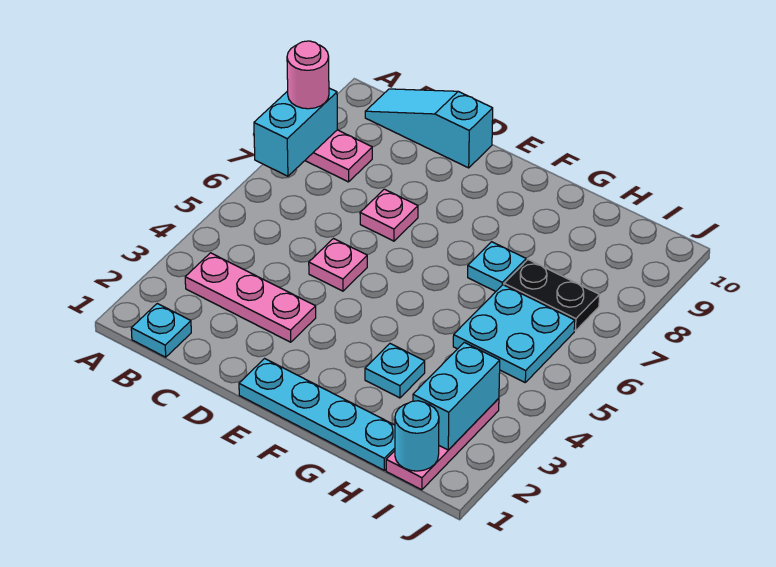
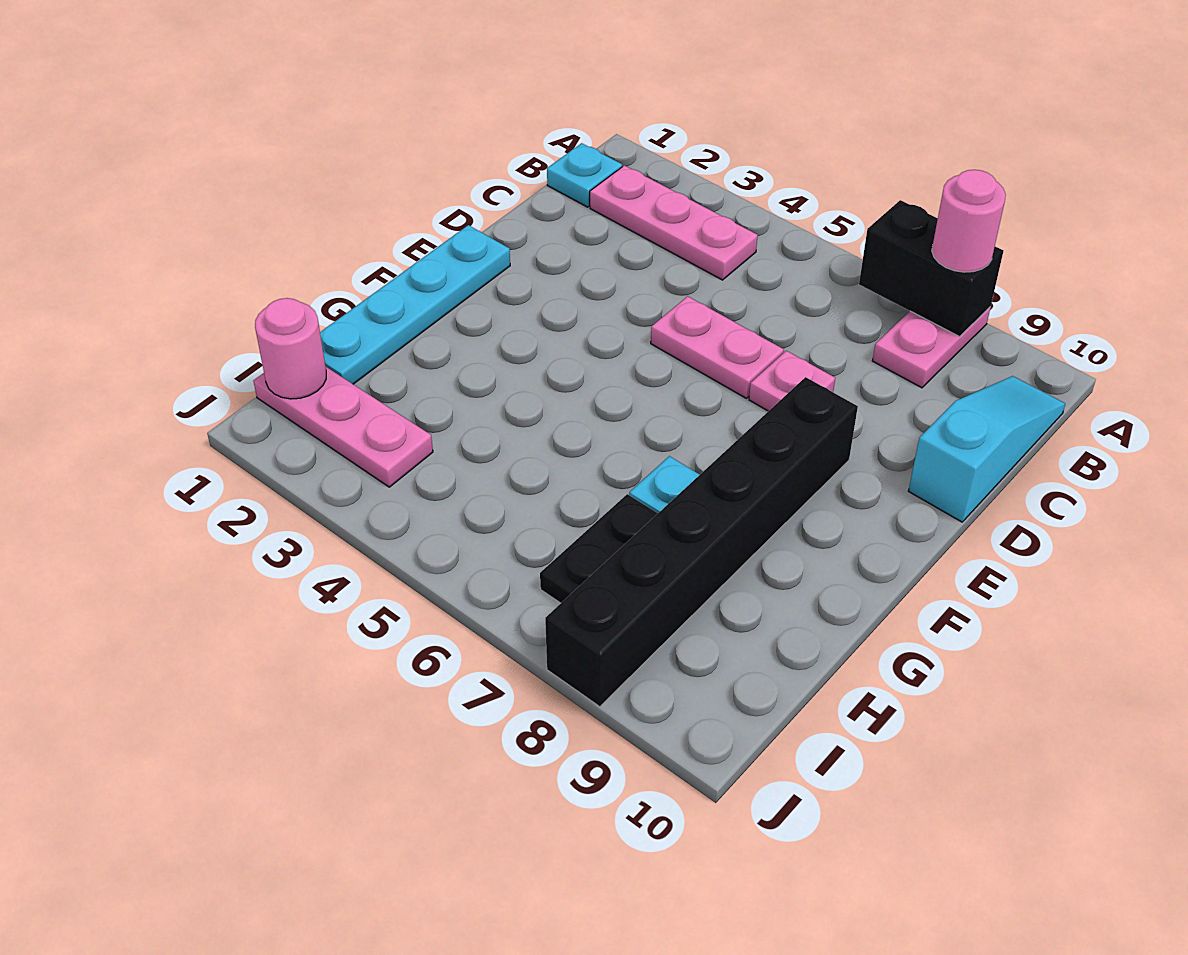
cyan brick A7:A8 level 2 -> black brick A7:A8 level 2
pink plate B3:D3 level 1 -> pink plate B2:B4 level 1
pink plate D5 level 1 -> pink plate D5:D6 level 1
none -> black brick E8:J8 level 1
cyan plate G3 level 1 -> none
cyan plate H5:I6 level 1 -> none
cyan round brick I1 level 2 -> pink round brick I1 level 2
cyan brick I2:I3 level 2 -> none

